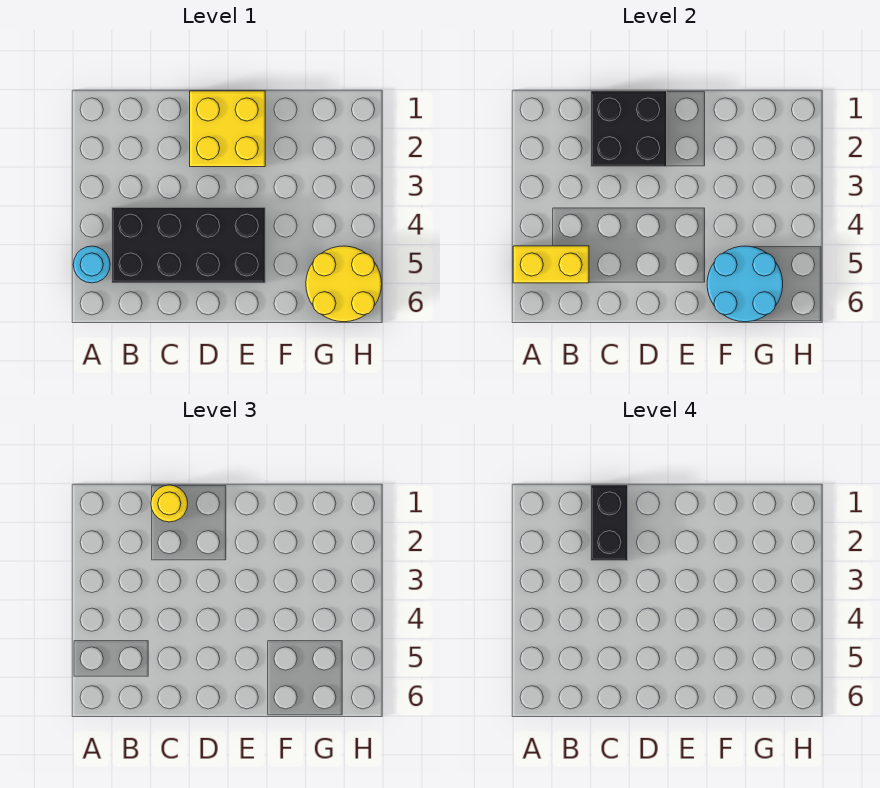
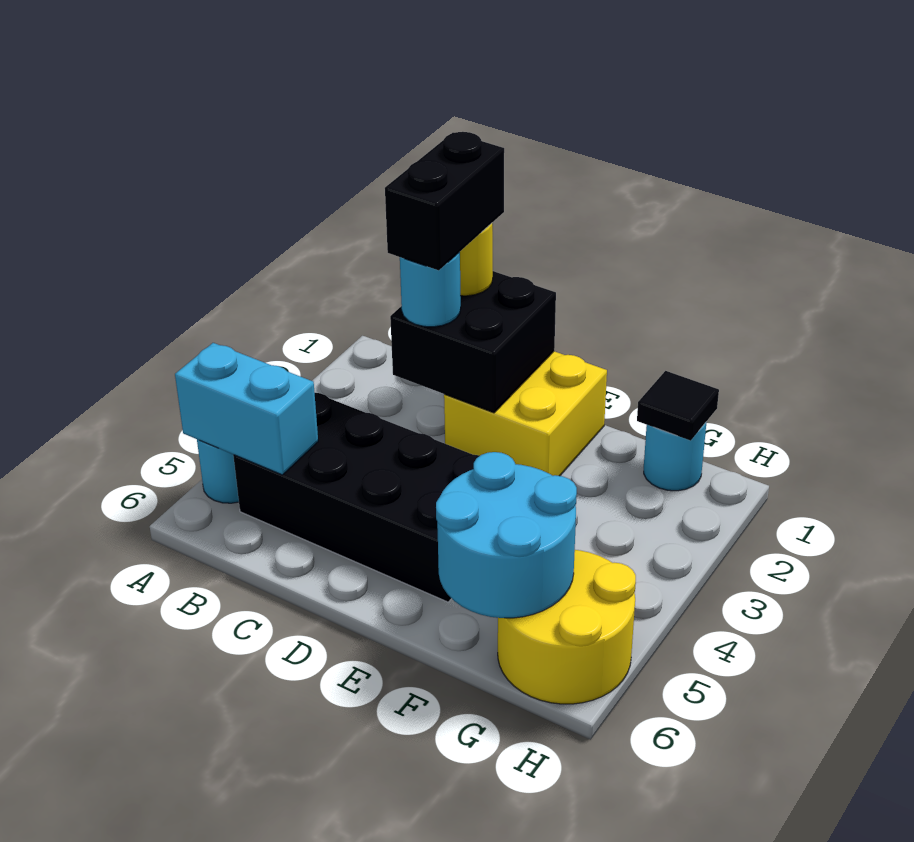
yellow brick A5:B5 level 2 -> cyan brick A5:B5 level 2
none -> cyan round brick C2 level 3
none -> cyan round brick G1 level 1
none -> black tile G1 level 2

